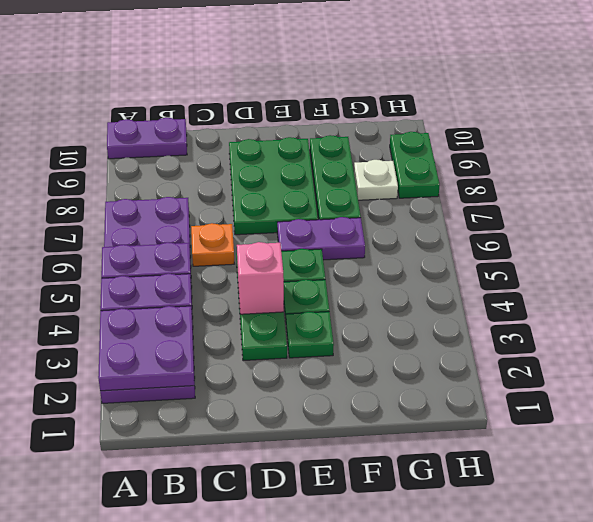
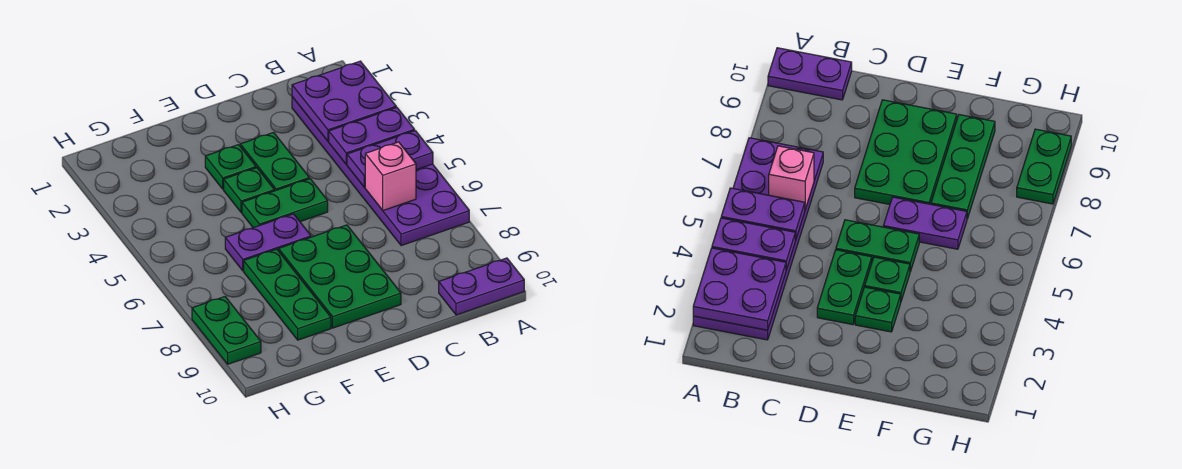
orange plate C6 level 1 -> none
pink brick D4 level 2 -> pink brick B6 level 2
white plate G8 level 1 -> none

